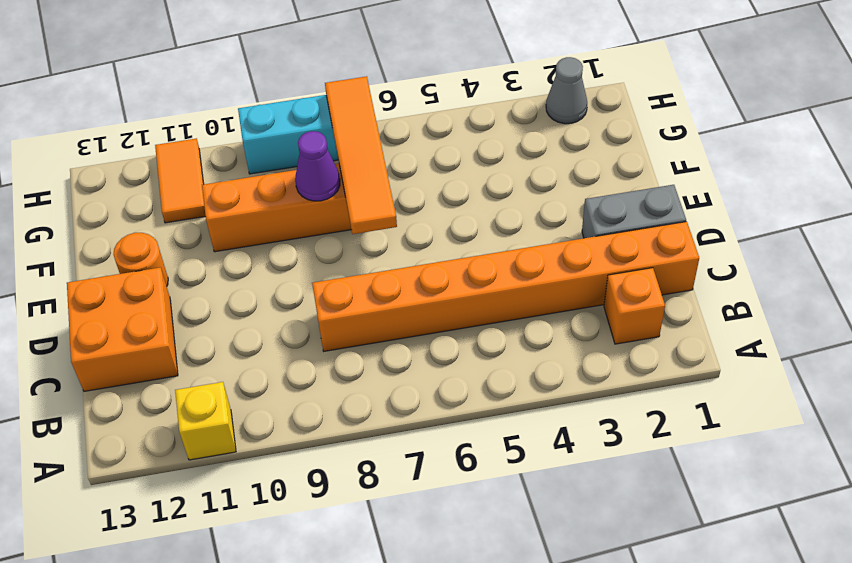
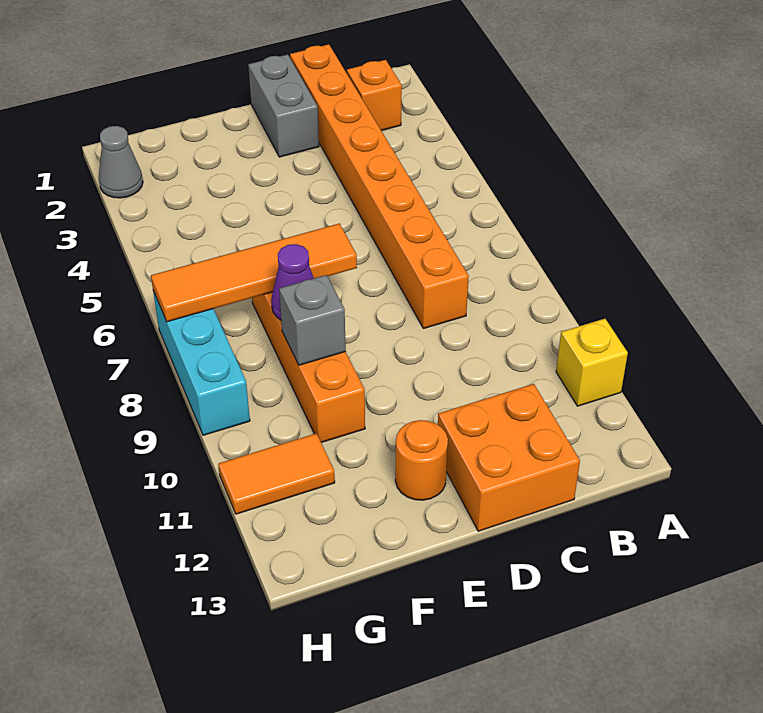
none -> grey brick F9 level 2

